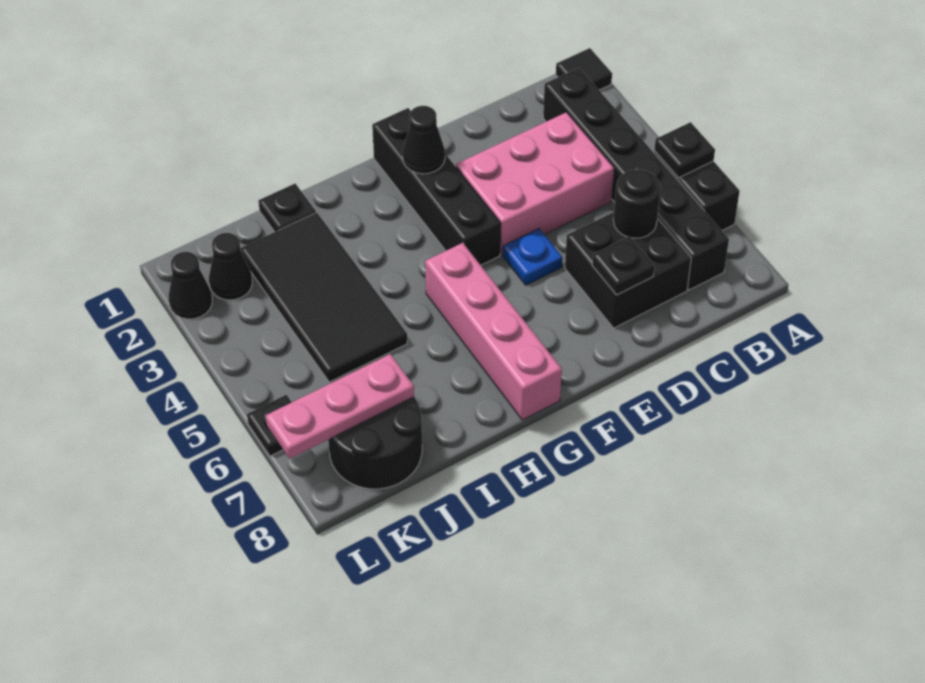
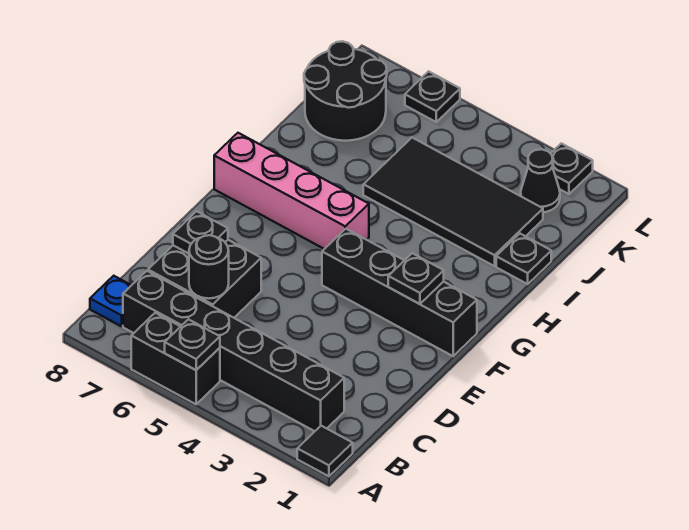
pink brick C3:E4 level 1 -> none
blue plate E5 level 1 -> blue plate B8 level 1
black cone F2 level 2 -> black plate F2 level 2
pink plate J7:L7 level 2 -> none
black cone L2 level 1 -> black plate L2 level 1

